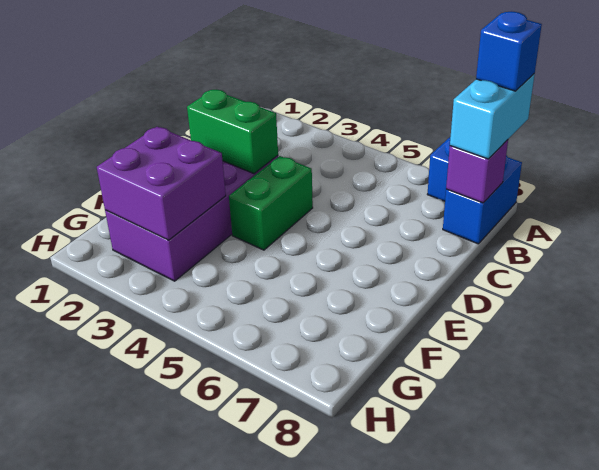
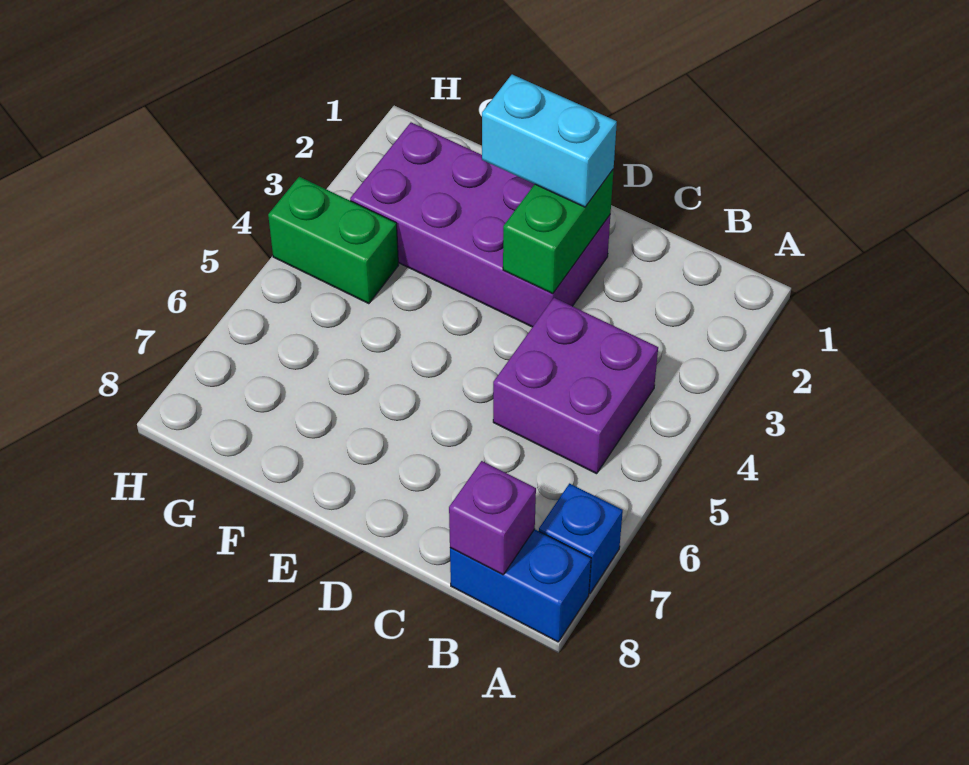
cyan brick A8:B8 level 3 -> cyan brick D2:E2 level 3
blue brick A8 level 4 -> none
green brick D4:E4 level 1 -> green brick G4:H4 level 1
purple brick F2:G3 level 2 -> purple brick B4:C5 level 1

